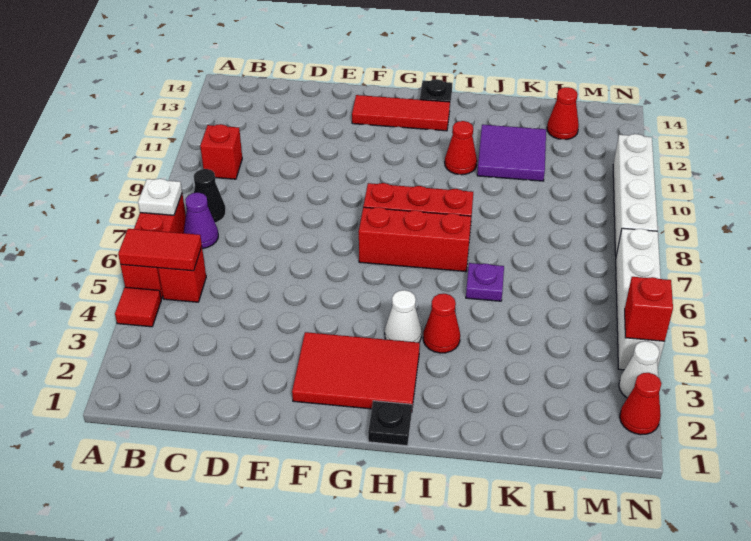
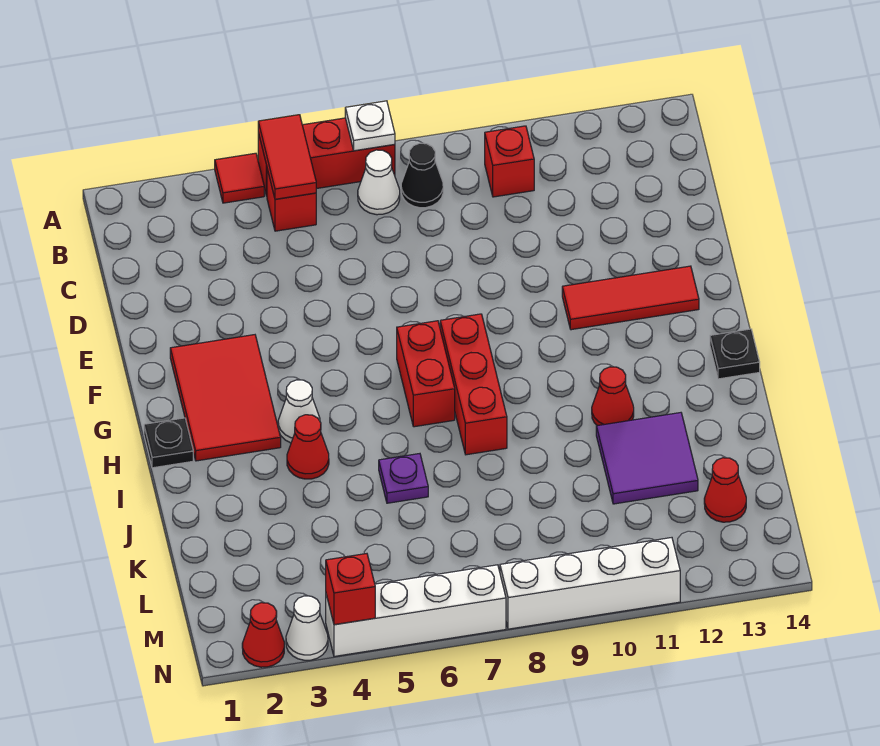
purple cone B7 level 1 -> white cone B7 level 1
red tile F13:H13 level 1 -> red tile F11:F13 level 1
red brick G7:I7 level 1 -> red brick G7:H7 level 1

